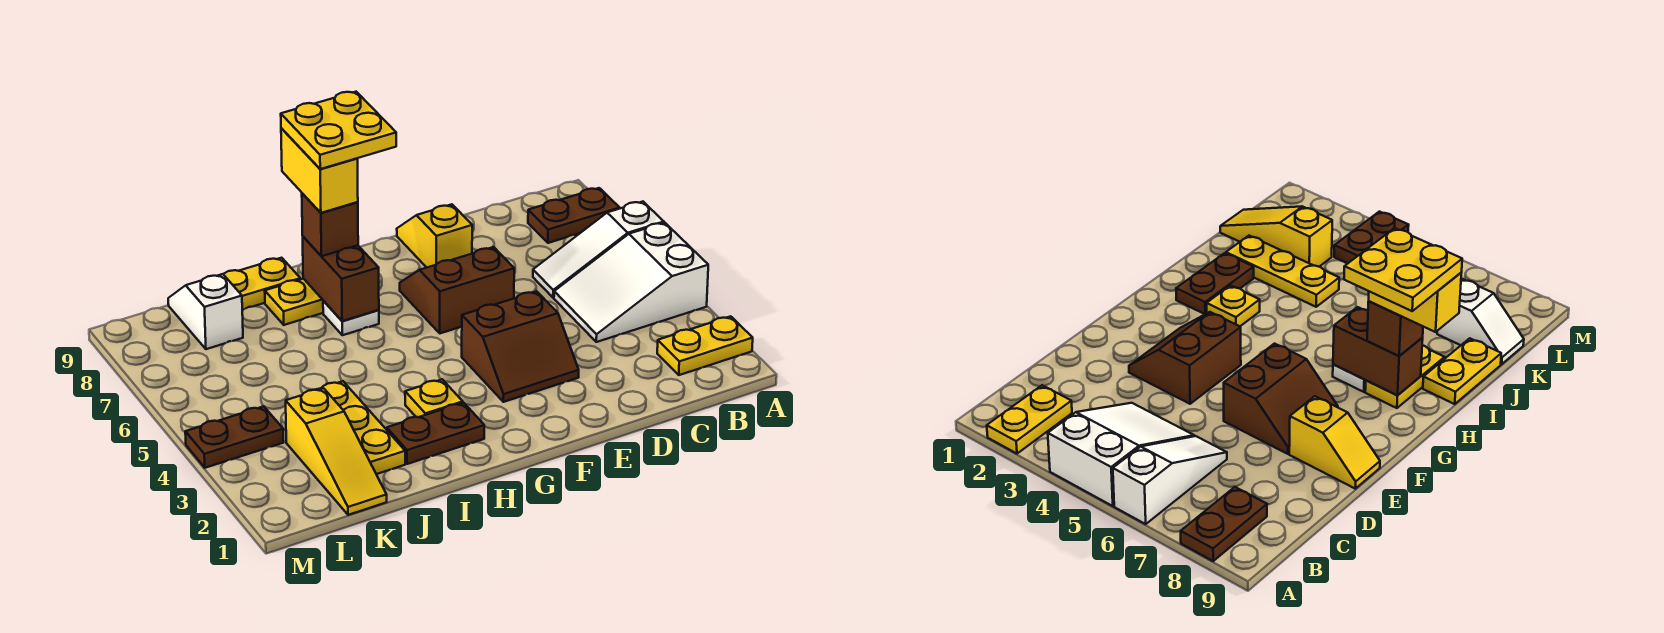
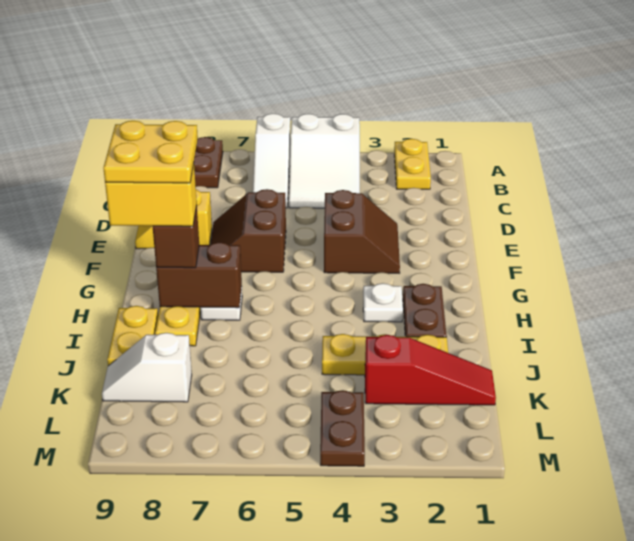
yellow plate H3 level 1 -> white plate H3 level 1
yellow slope K1:K3 level 1 top 3 -> red slope K1:K3 level 1 top 3

